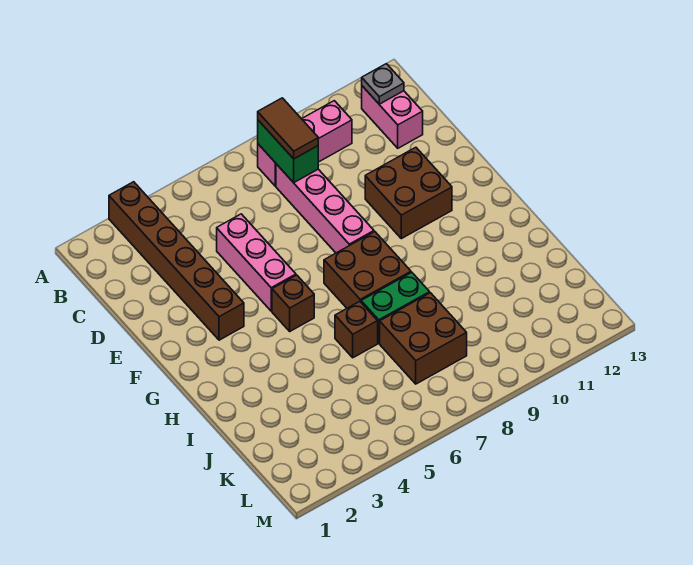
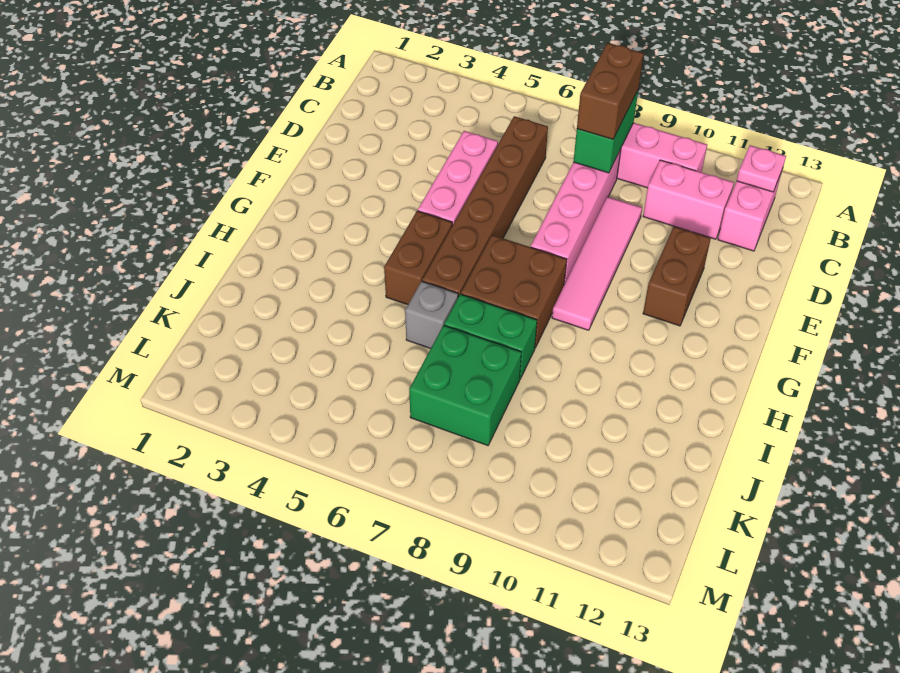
brown brick A3:F3 level 1 -> brown brick C6:H6 level 1
brown tile B8:C8 level 3 -> brown brick B8:C8 level 3
grey plate B12 level 2 -> pink plate B12 level 2
none -> pink brick C10:C11 level 1
none -> pink tile D9:G9 level 1
brown brick E10:F11 level 1 -> brown brick E11:F11 level 1
brown brick G5 level 1 -> brown brick G5:H5 level 1
brown brick I6 level 1 -> grey brick I6 level 1
brown brick J7:K8 level 1 -> green brick J7:K8 level 1

